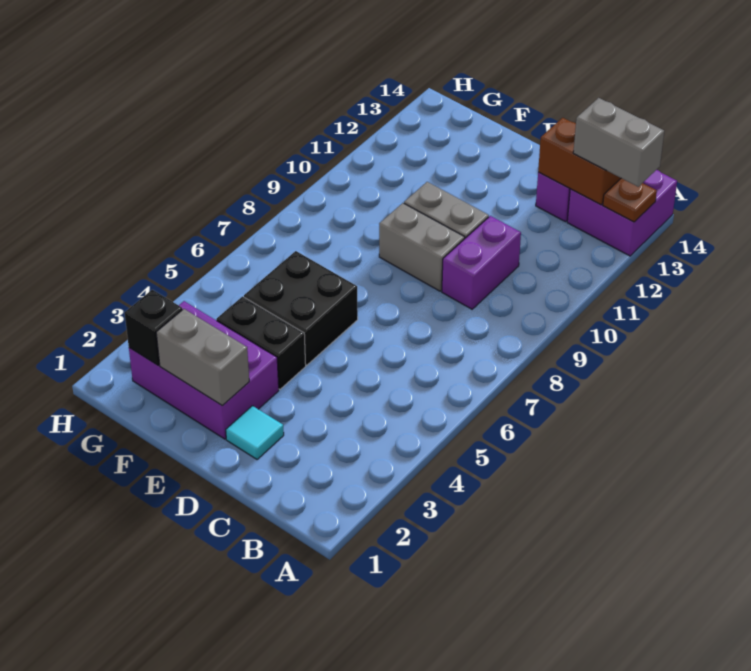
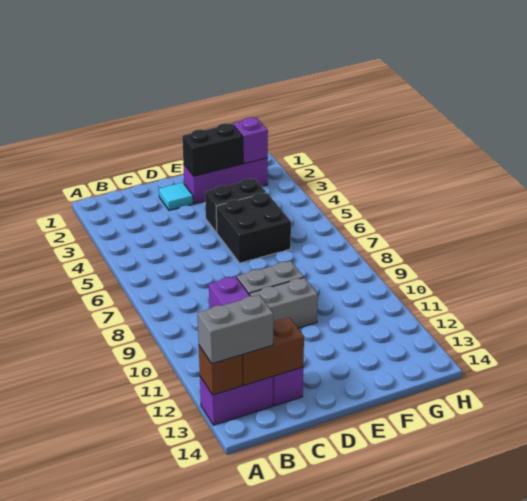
purple brick A13:B14 level 1 -> purple brick A13:B13 level 1
brown plate A13 level 2 -> brown brick A13 level 2
purple brick E2:G3 level 1 -> purple brick E2:G2 level 1
grey brick E2:F2 level 2 -> black brick E2:F2 level 2
black brick G2 level 2 -> purple brick G2 level 2

